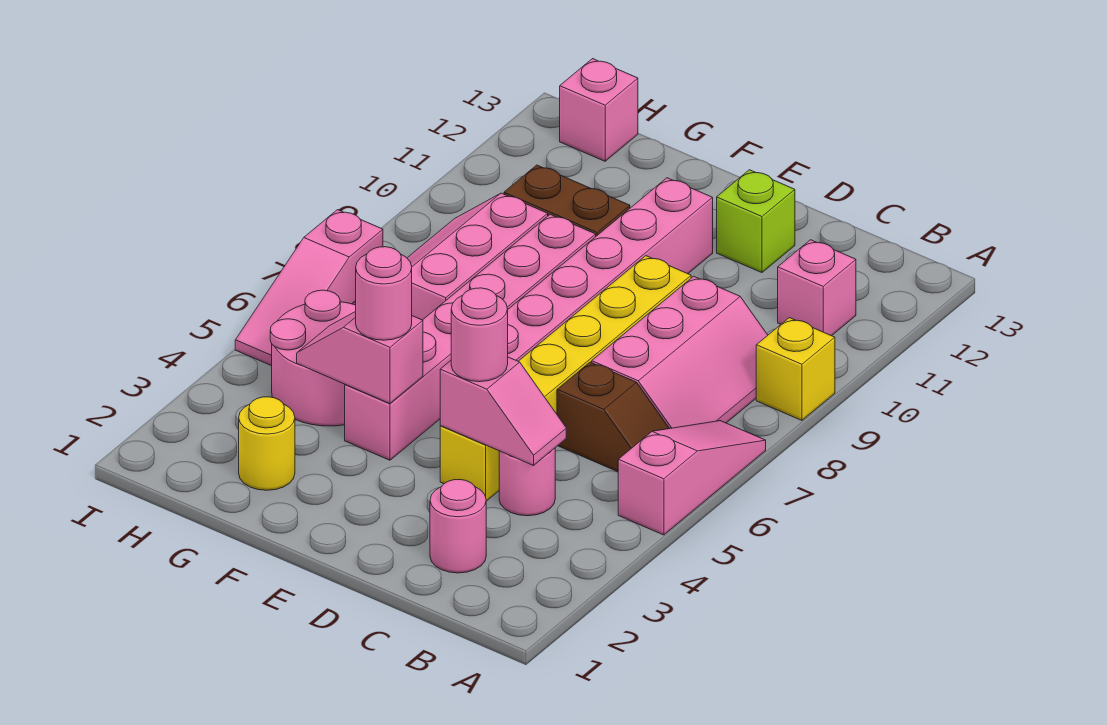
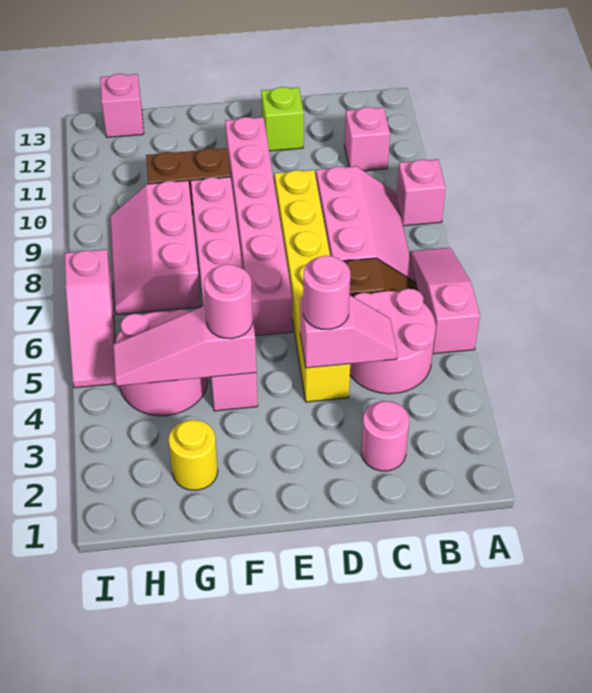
yellow brick A9 level 1 -> pink brick A9 level 1
pink round brick C4 level 1 -> pink round brick B4:C5 level 1
pink slope F4:G4 level 2 top F -> pink slope F4:H4 level 2 top F

